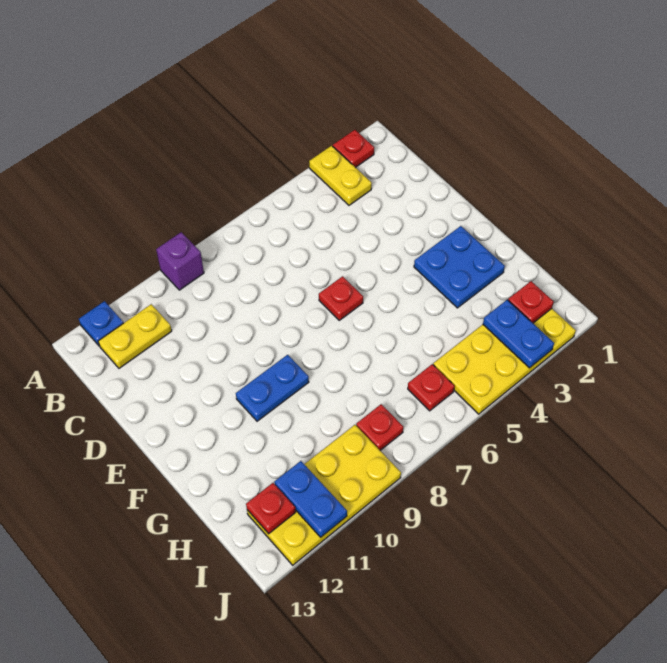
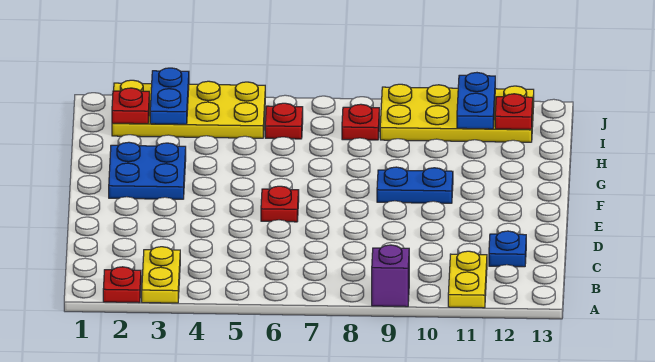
blue plate A12 level 1 -> blue plate C12 level 1
yellow plate B11:B12 level 1 -> yellow plate A11:B11 level 1

